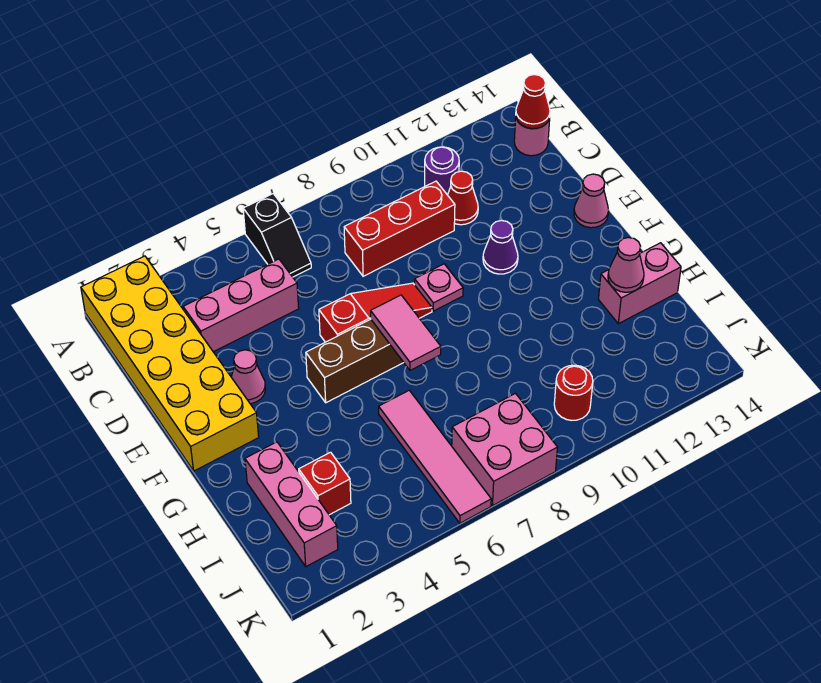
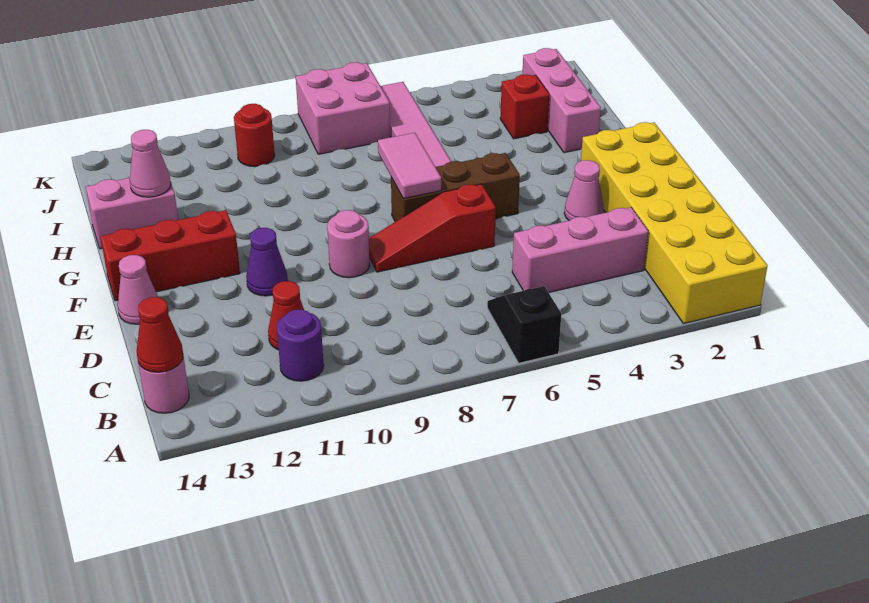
red brick C8:C10 level 1 -> red brick F12:F14 level 1
pink plate E9 level 1 -> pink round brick E9 level 1

